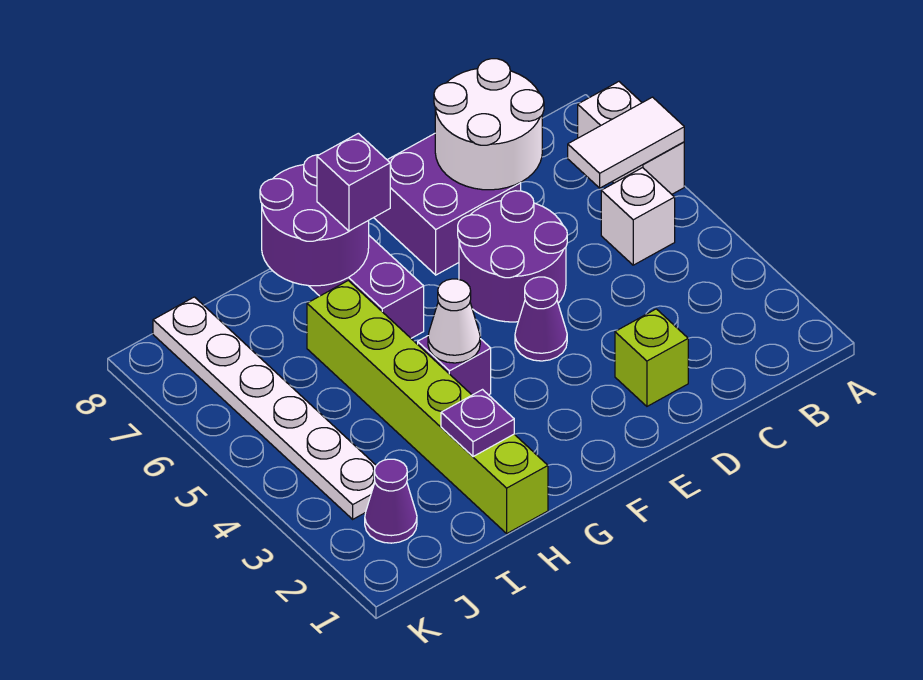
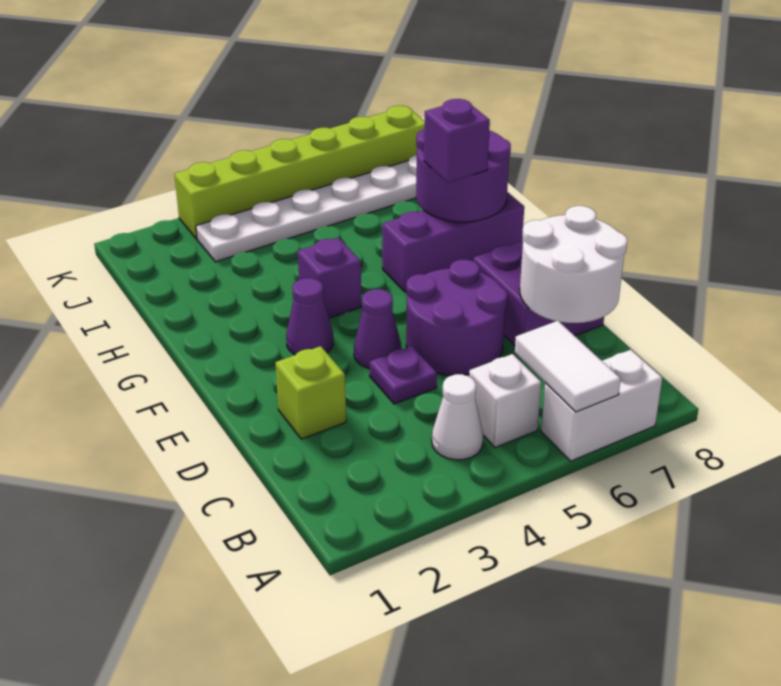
white cone G4 level 2 -> white cone B4 level 1
lime brick H1:H6 level 1 -> lime brick K3:K8 level 1
purple plate H2 level 2 -> purple plate D4 level 1
purple cone J2 level 1 -> purple cone F3 level 1

